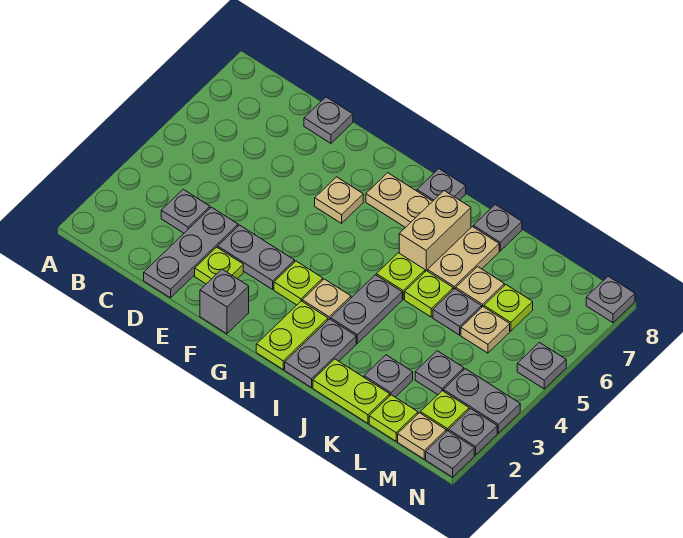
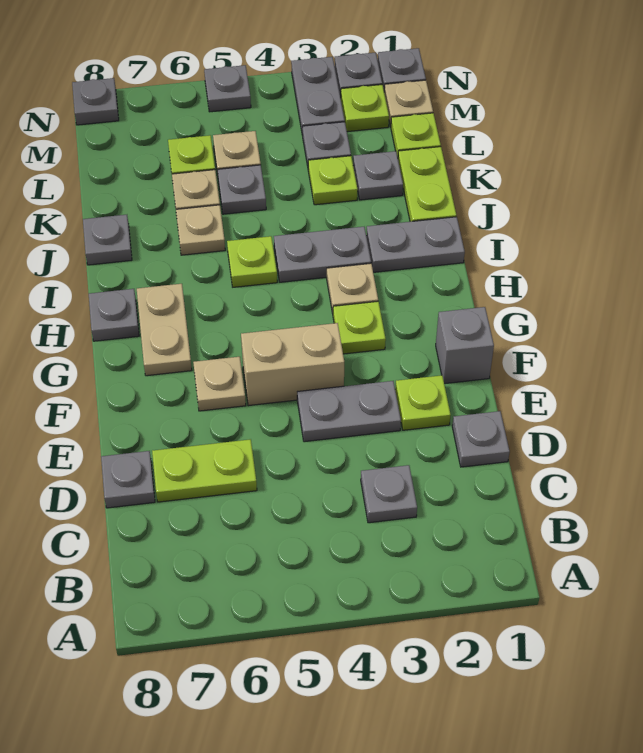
grey plate D1:D3 level 1 -> grey plate D1 level 1
grey plate E3:F3 level 1 -> grey plate E3:E4 level 1
lime plate H1:H2 level 1 -> lime plate D6:D7 level 1
tan brick I6:I7 level 1 -> tan brick F4:F5 level 1
lime plate J5 level 1 -> lime plate K3 level 1
tan plate J6:J7 level 1 -> tan plate J6 level 1

